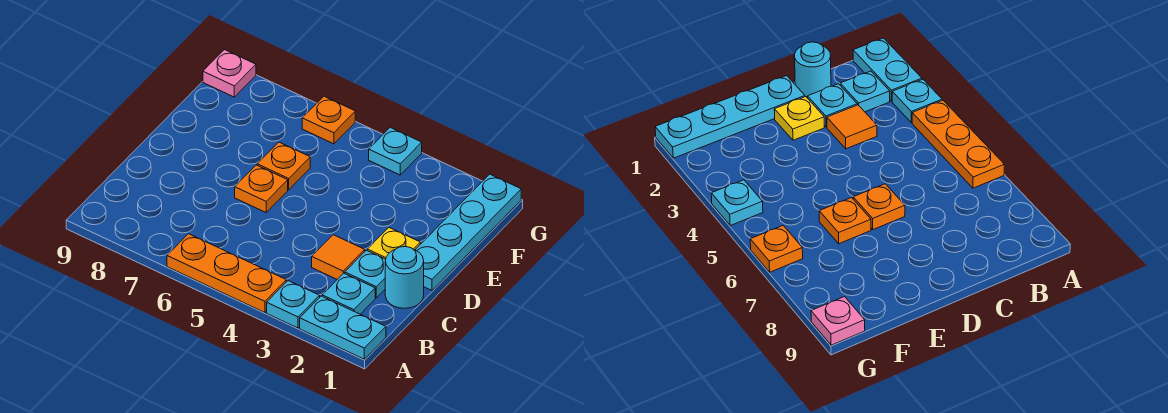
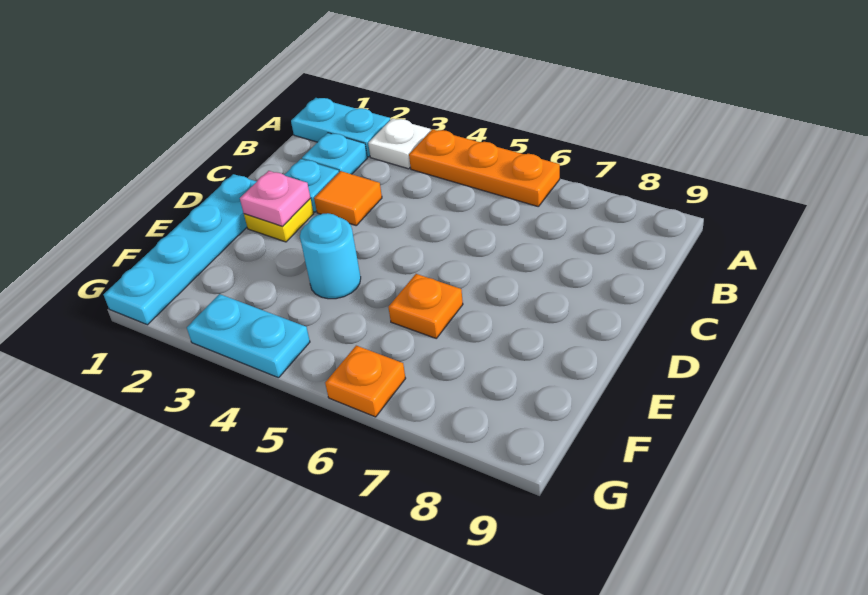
cyan plate A3 level 1 -> white plate A3 level 1
cyan round brick C1 level 1 -> cyan round brick E4 level 1
orange plate D6 level 1 -> none
cyan plate G4 level 1 -> cyan plate G3:G4 level 1
pink plate G9 level 1 -> pink plate D2 level 2

